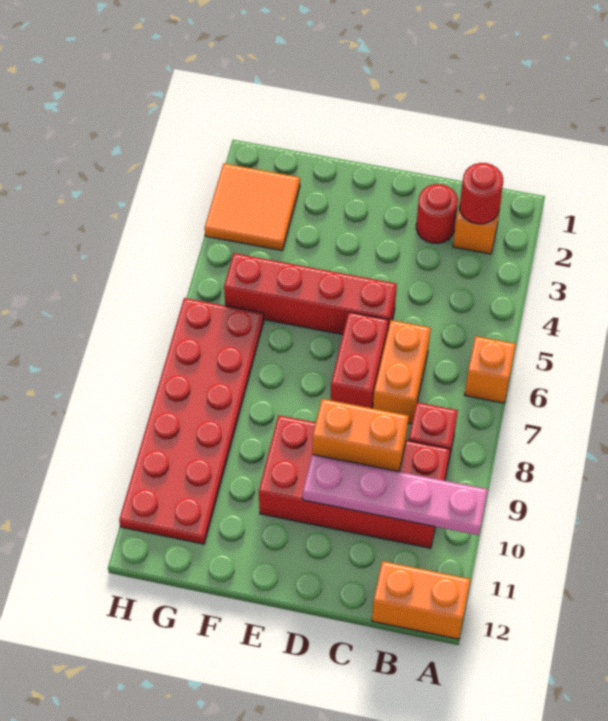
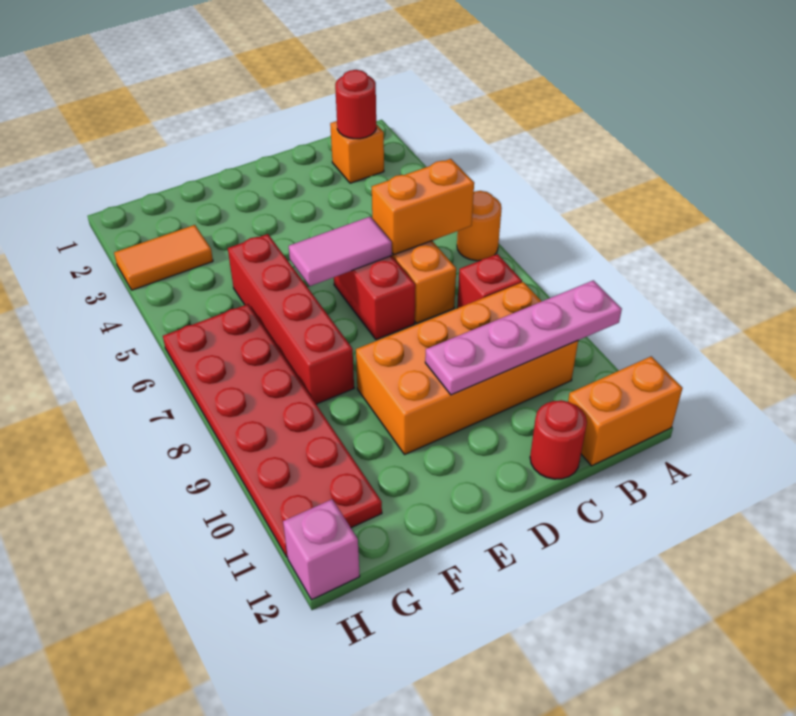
orange brick A6 level 1 -> orange round brick A6 level 1
red brick B9:E10 level 1 -> orange brick B9:E10 level 1
red round brick C2 level 1 -> red round brick C12 level 1
orange brick C9:D9 level 2 -> orange brick B6:C6 level 2
red brick D5:G5 level 1 -> red brick F5:F8 level 1
none -> pink tile D6:E6 level 2
orange tile G2:H3 level 1 -> orange tile G3:H3 level 1
none -> pink brick H12 level 1

